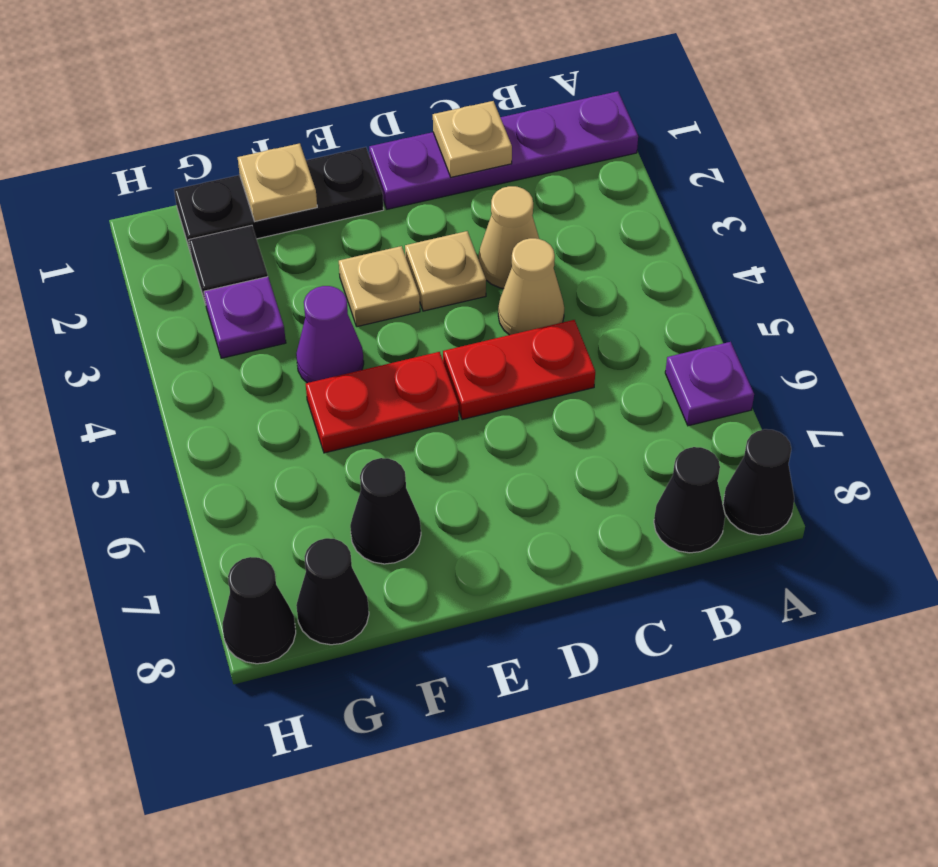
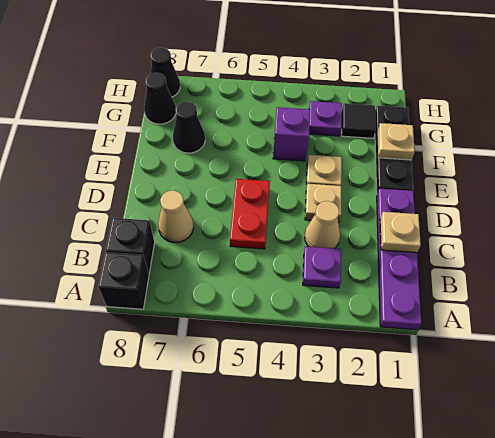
purple plate A6 level 1 -> purple plate B3 level 1
black cone A8 level 1 -> black brick A8 level 1
black cone B8 level 1 -> black brick B8 level 1
tan cone C4 level 1 -> tan cone C7 level 1
red plate E5:F5 level 1 -> none
purple cone F4 level 1 -> purple brick F4 level 1

